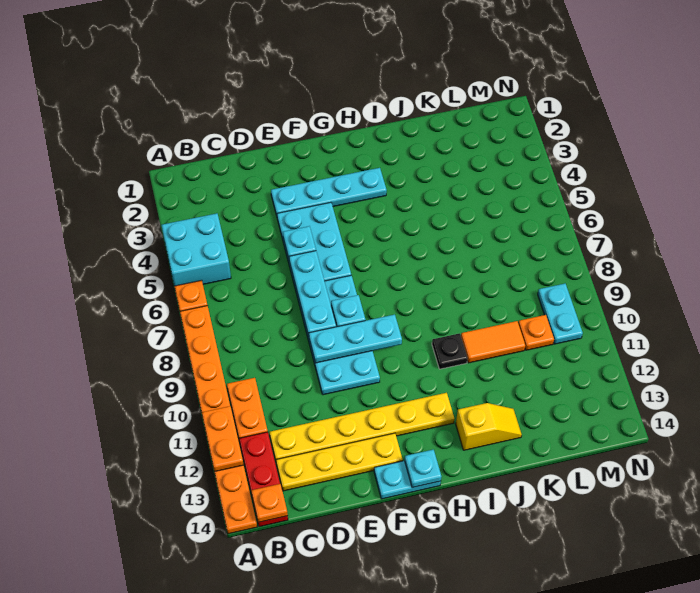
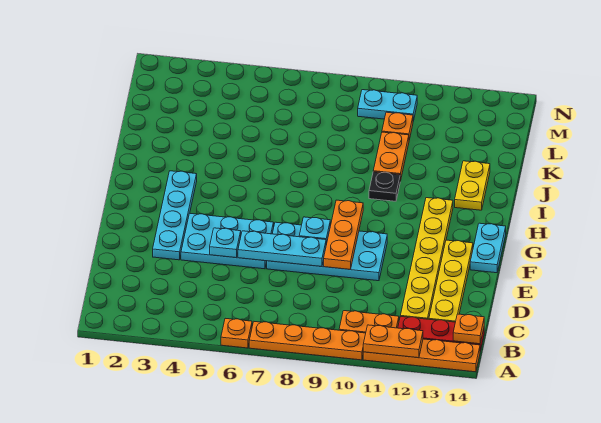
cyan brick A4:B5 level 1 -> none
cyan plate E9:G9 level 2 -> orange plate E9:G9 level 2
cyan plate G14 level 2 -> none
yellow slope I13:J13 level 1 top I -> yellow plate I13:J13 level 1
orange tile J10:K10 level 1 -> orange plate J10:K10 level 1

